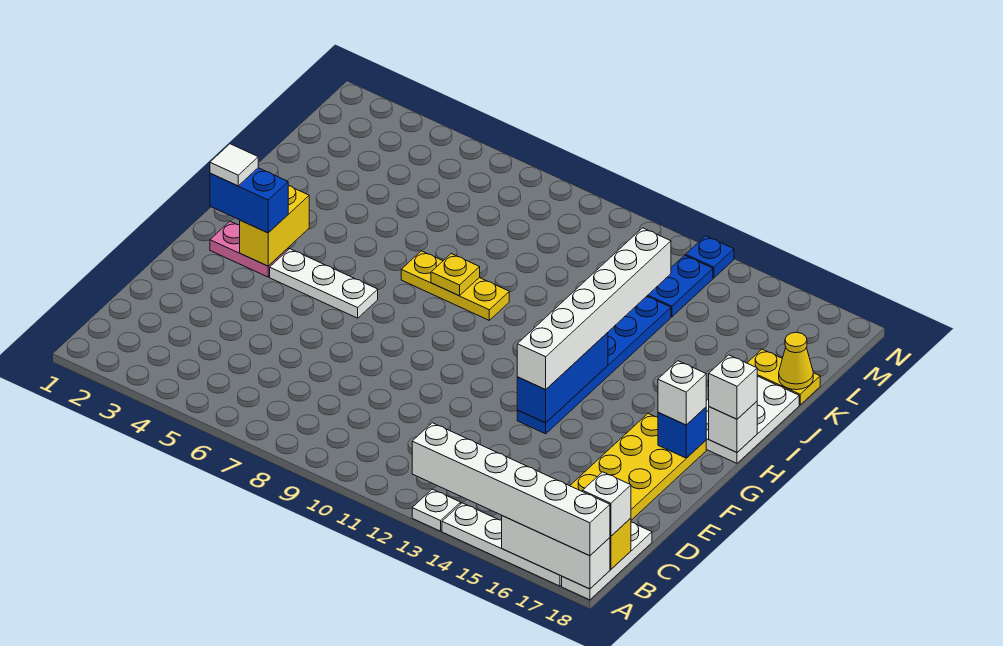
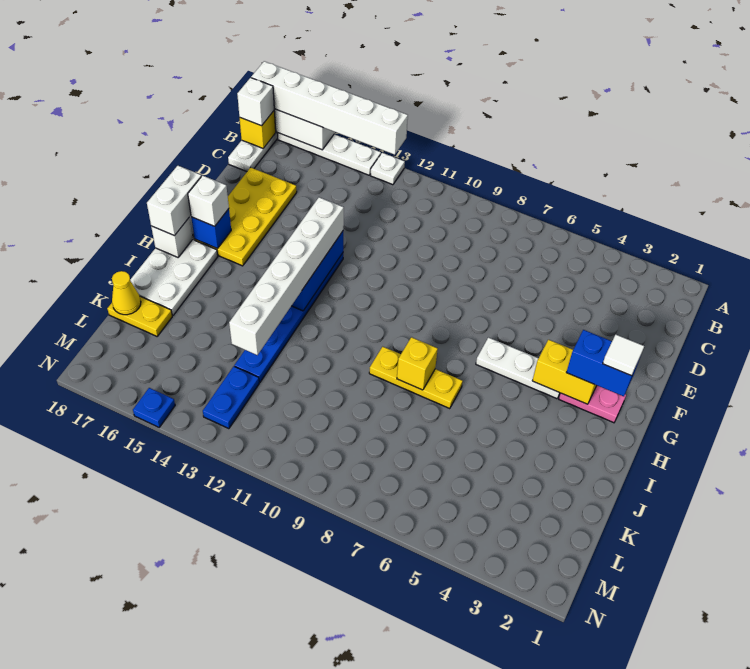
yellow brick G3:H3 level 2 -> yellow brick G3:G4 level 2
white brick H18 level 3 -> white brick G18:H18 level 3
yellow plate I8 level 2 -> yellow brick I8 level 2
blue plate N13 level 1 -> blue plate N15 level 1

